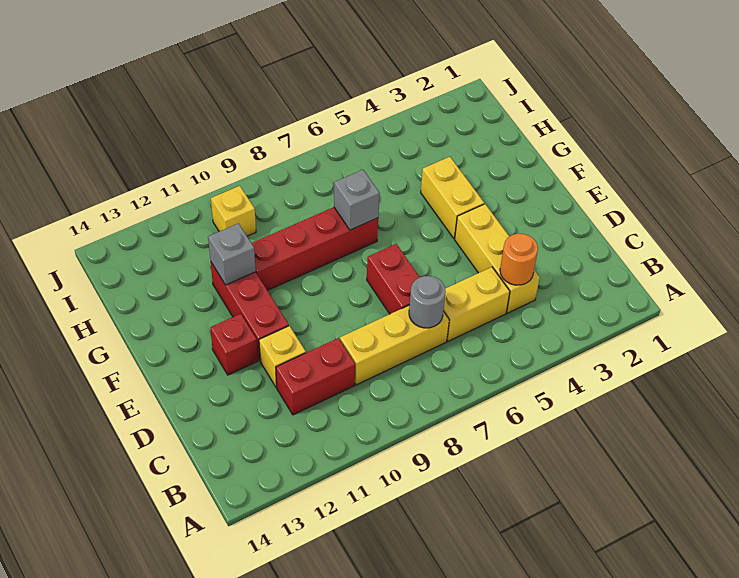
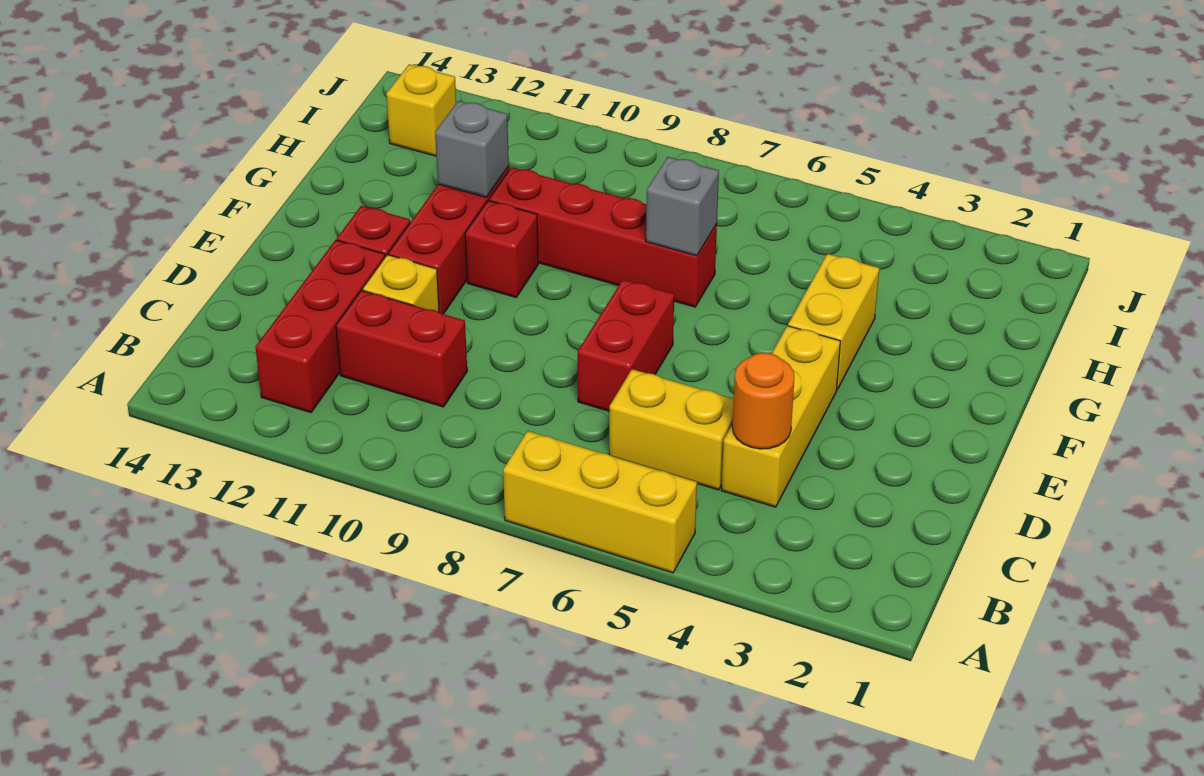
none -> red brick B12:D12 level 1
yellow brick C7:C9 level 1 -> yellow brick A5:A7 level 1
grey round brick C7 level 2 -> none
none -> red brick F10 level 1
yellow brick I10 level 1 -> yellow brick I13 level 1

